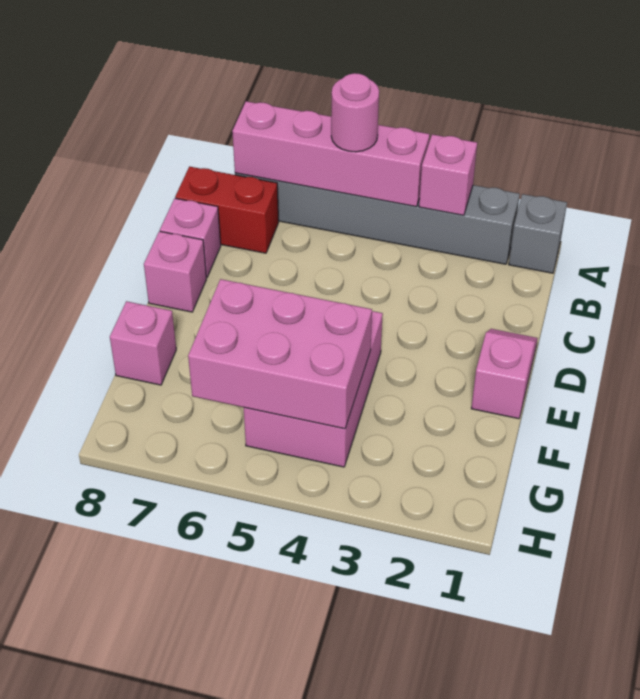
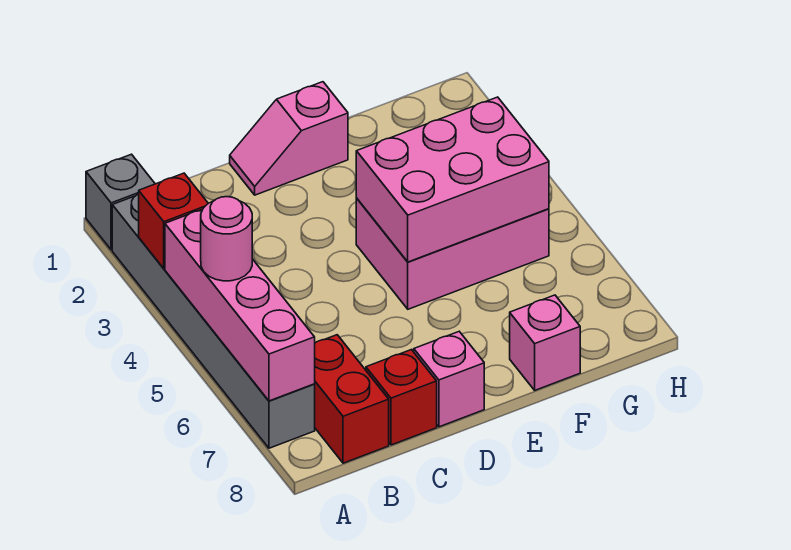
pink brick A3 level 2 -> red brick A3 level 2
pink brick C8 level 1 -> red brick C8 level 1
pink brick F4:G6 level 2 -> pink brick E4:G5 level 2

